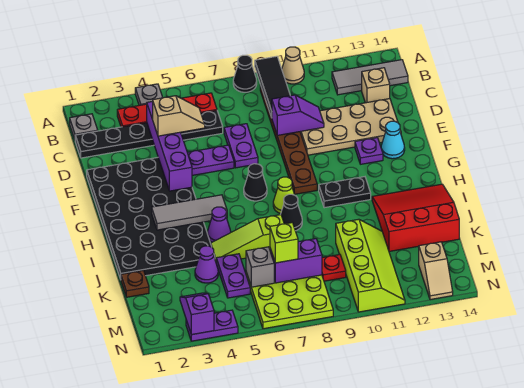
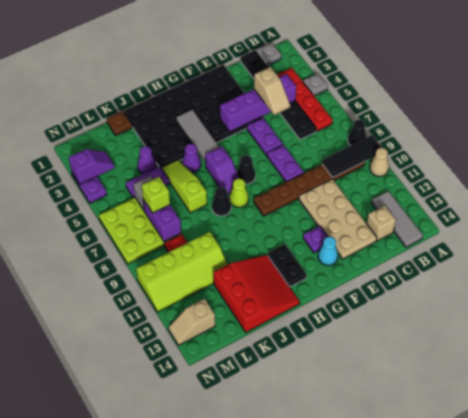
purple plate D7:E7 level 1 -> purple plate E7:E8 level 1
purple slope D9:D10 level 2 top 9 -> purple slope H6:H7 level 1 top 6
black plate H10:H11 level 1 -> black plate H12:H13 level 1

